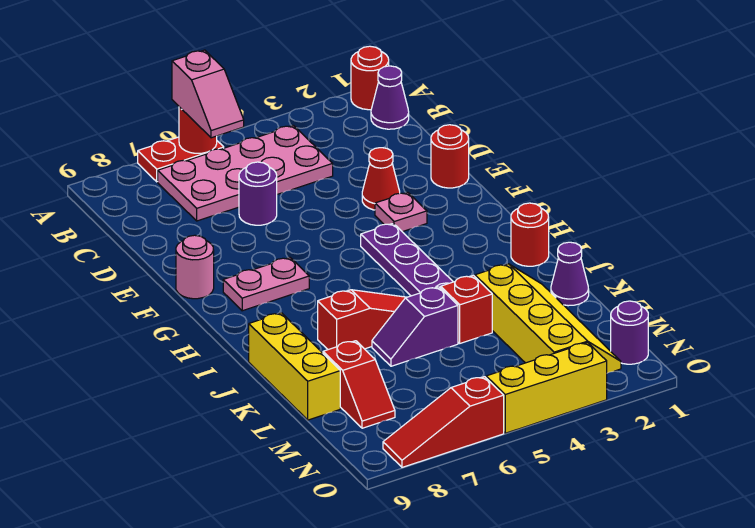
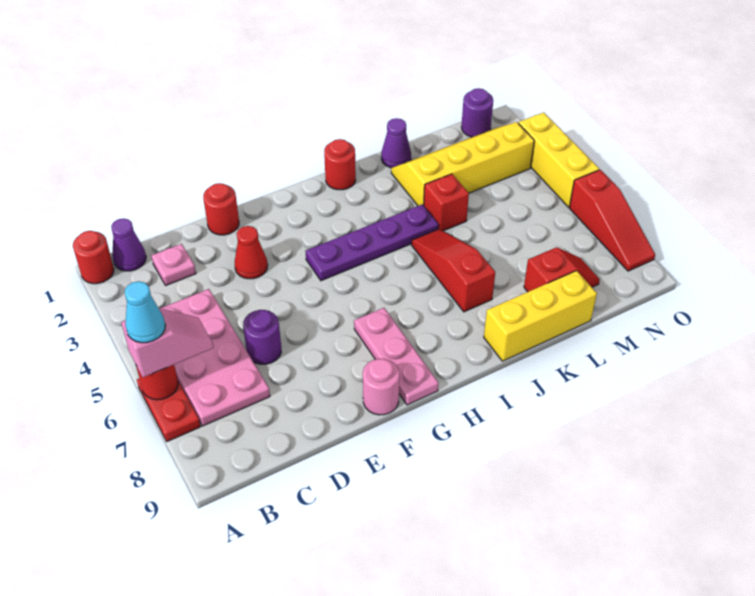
none -> cyan cone A6 level 4
pink plate F3 level 1 -> pink plate C2 level 1
pink plate G7:G8 level 1 -> pink plate G7:G9 level 1
purple slope K5:K6 level 1 top 5 -> none

